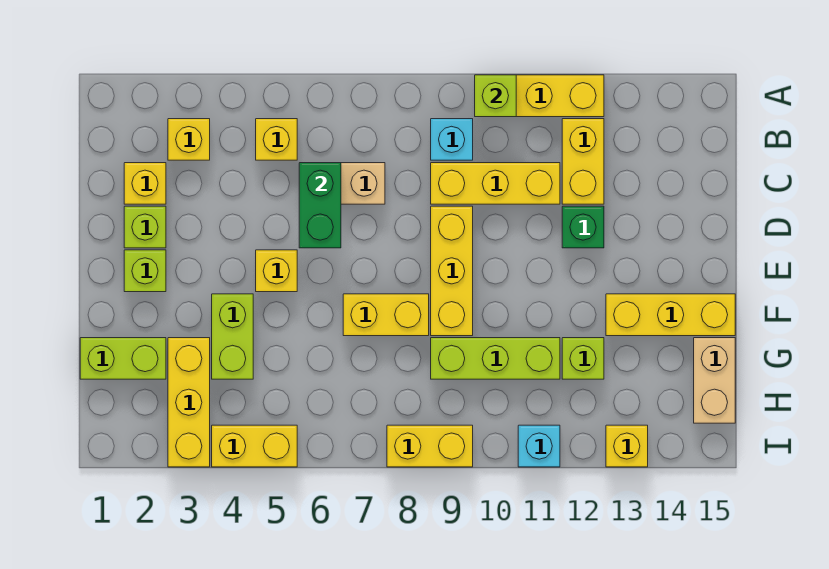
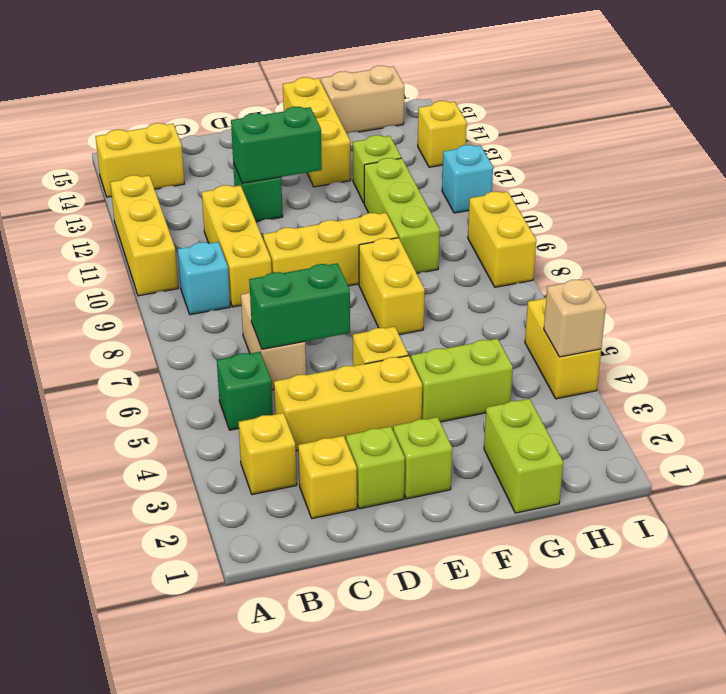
lime brick A10 level 2 -> none
yellow brick B5 level 1 -> green brick B5 level 1
yellow brick B12:C12 level 1 -> yellow brick A14:B14 level 1
none -> green brick D12:E12 level 2
yellow brick G3:I3 level 1 -> yellow brick C4:E4 level 1
none -> tan brick I4 level 2

